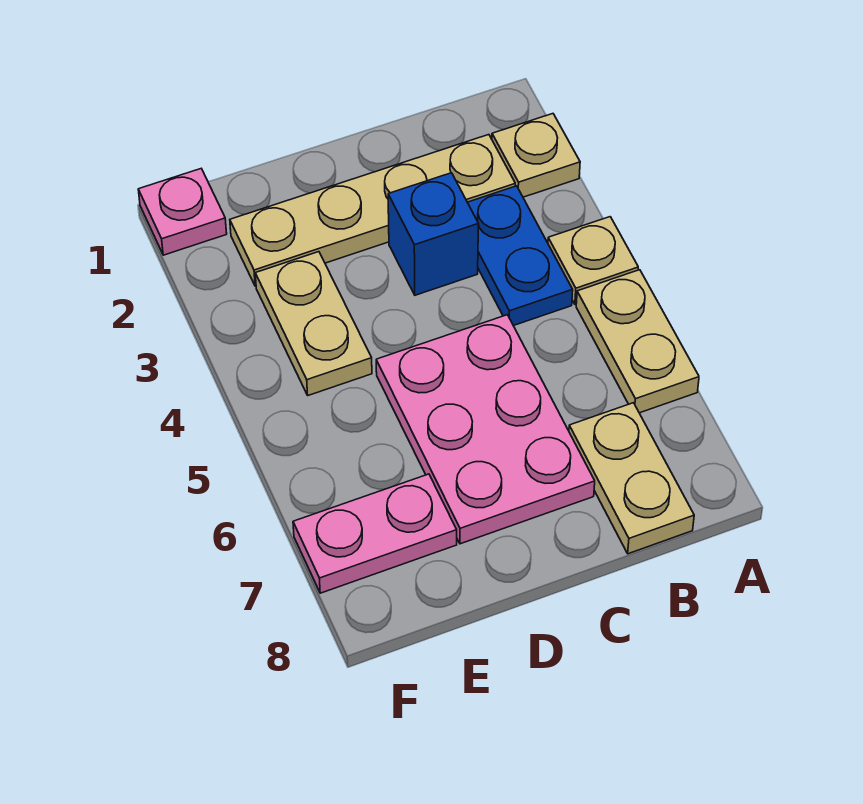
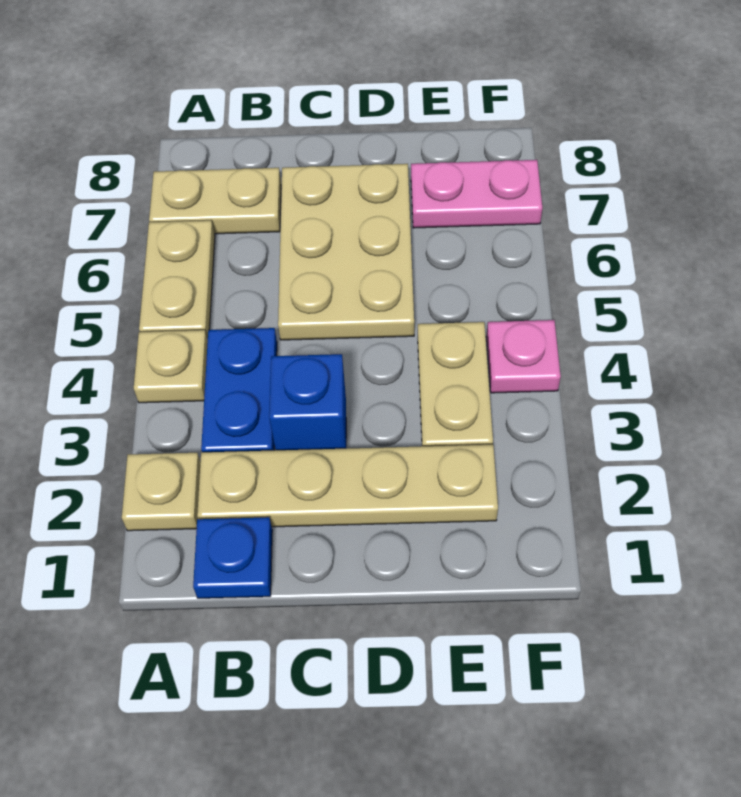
none -> blue plate B1 level 1
tan plate B7:B8 level 1 -> tan plate A7:B7 level 1
pink plate C5:D7 level 1 -> tan plate C5:D7 level 1
pink plate F1 level 1 -> pink plate F4 level 1

